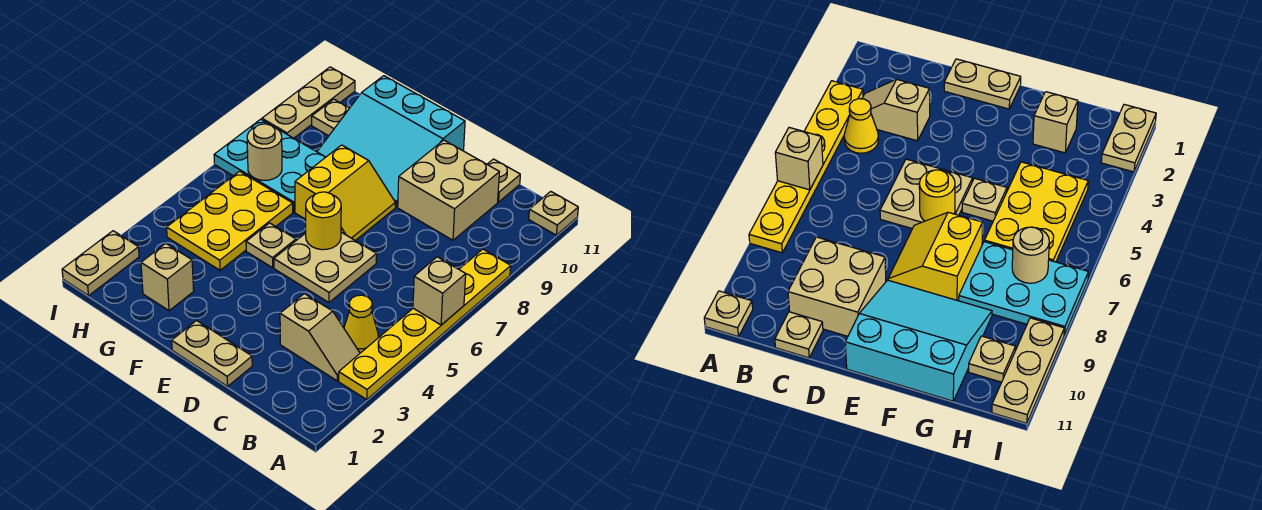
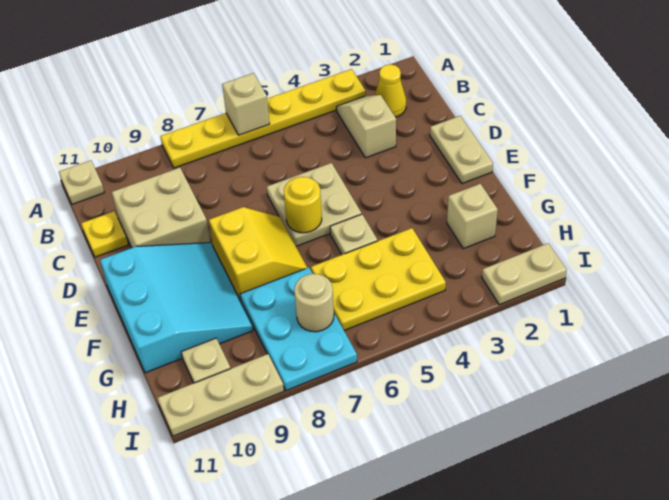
yellow cone B4 level 1 -> yellow cone B2 level 1
tan plate C11 level 1 -> yellow plate C11 level 1
yellow slope E7:F8 level 1 top F -> yellow slope E7:F8 level 1 top 8

